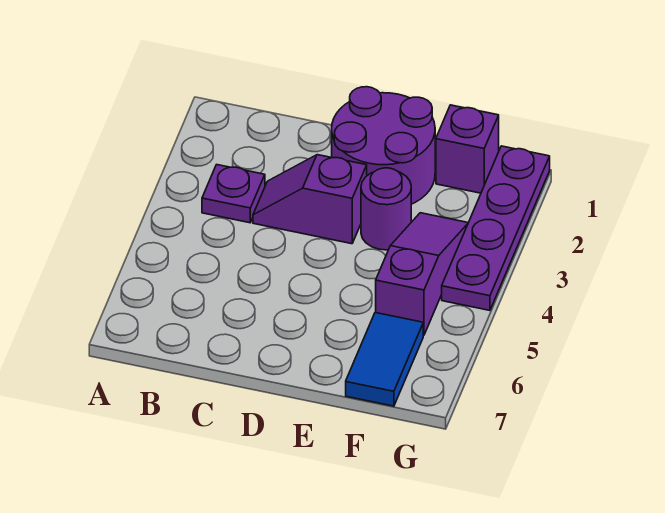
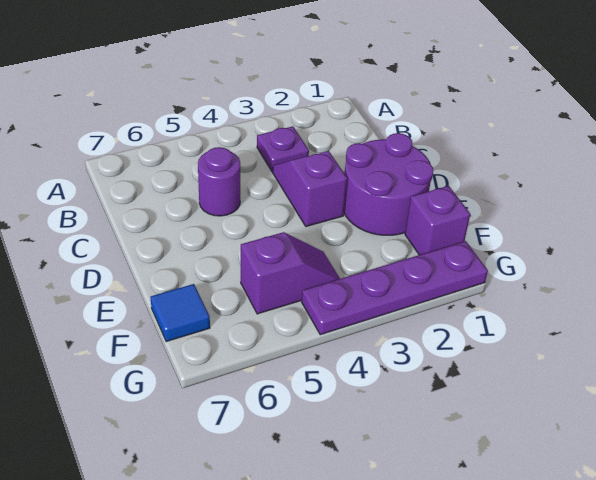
purple round brick E3 level 1 -> purple round brick C5 level 1
purple slope F3:F5 level 1 top 5 -> purple slope F4:F5 level 1 top 5
blue tile F6:F7 level 1 -> blue tile F7 level 1

